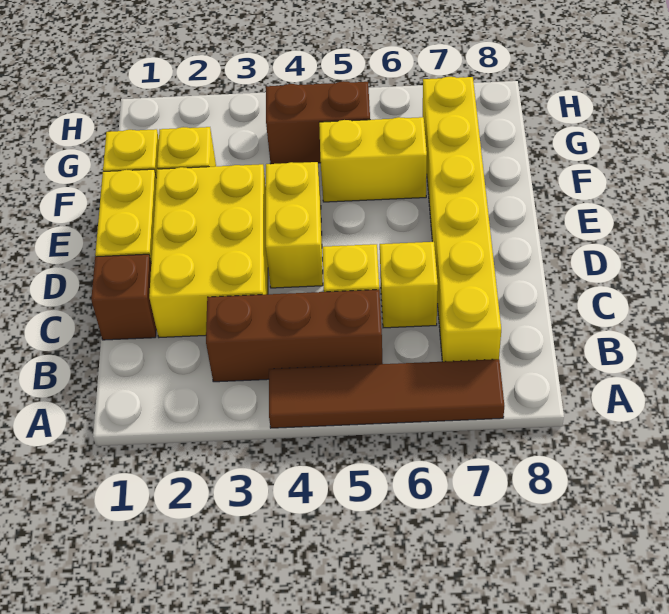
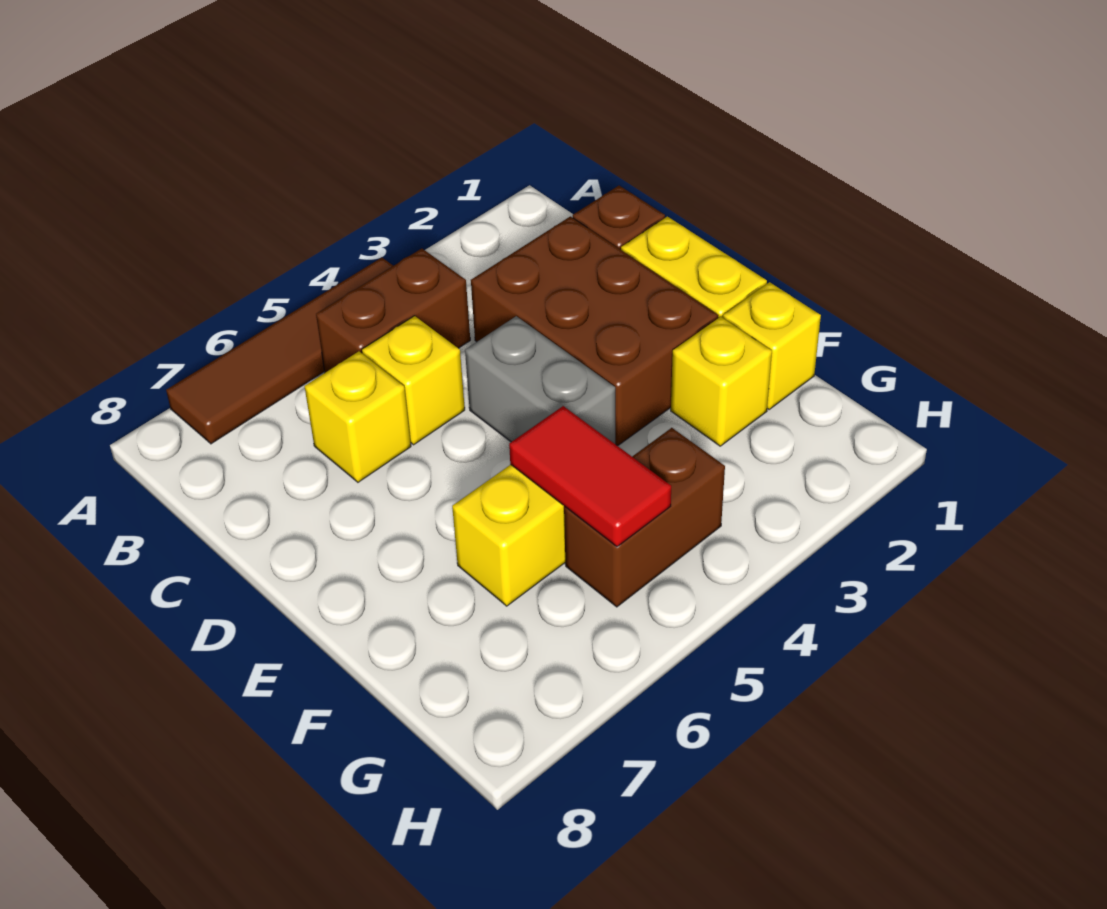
brown brick B3:B5 level 1 -> brown brick B4:B5 level 1
yellow brick B7:G7 level 1 -> none
yellow brick C2:E3 level 1 -> brown brick C2:E3 level 1
yellow brick D4:E4 level 1 -> grey brick D4:E4 level 1
none -> red tile F5:G5 level 2

